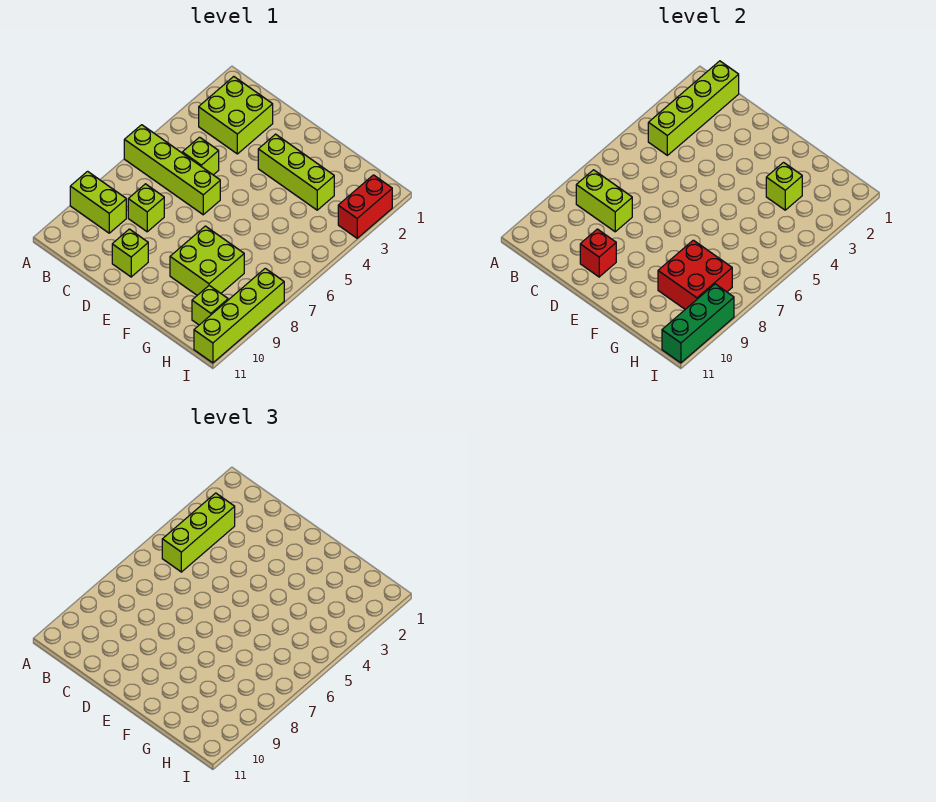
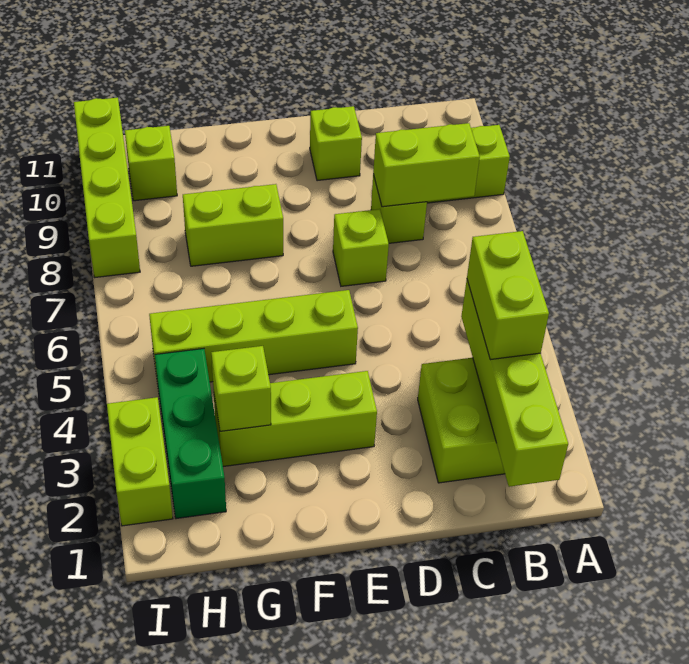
lime brick A6:D6 level 1 -> lime brick E5:H5 level 1
lime brick B3:B5 level 3 -> lime brick B3:B4 level 3
lime brick C5 level 1 -> lime brick D7 level 1
red brick D10 level 2 -> none
lime brick F8:G9 level 1 -> lime brick F8:G8 level 1
red brick G8:H9 level 2 -> none
red brick I2:I3 level 1 -> lime brick I2:I3 level 1
green brick I9:I11 level 2 -> green brick H2:H4 level 1

